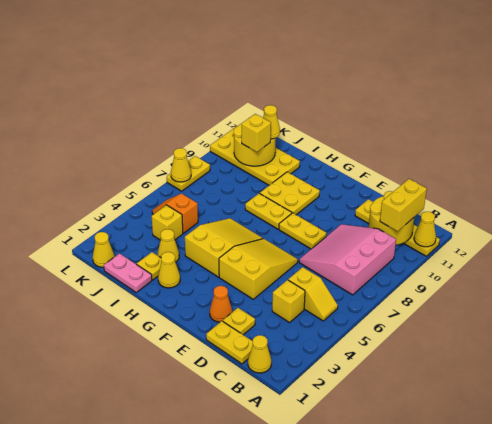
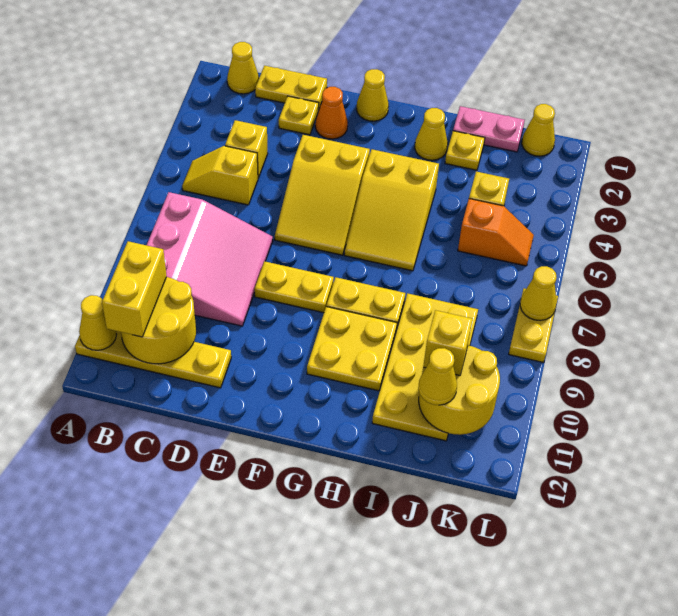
yellow cone I3 level 1 -> yellow cone F1 level 1
yellow plate I10:L11 level 1 -> yellow plate I8:J11 level 1

